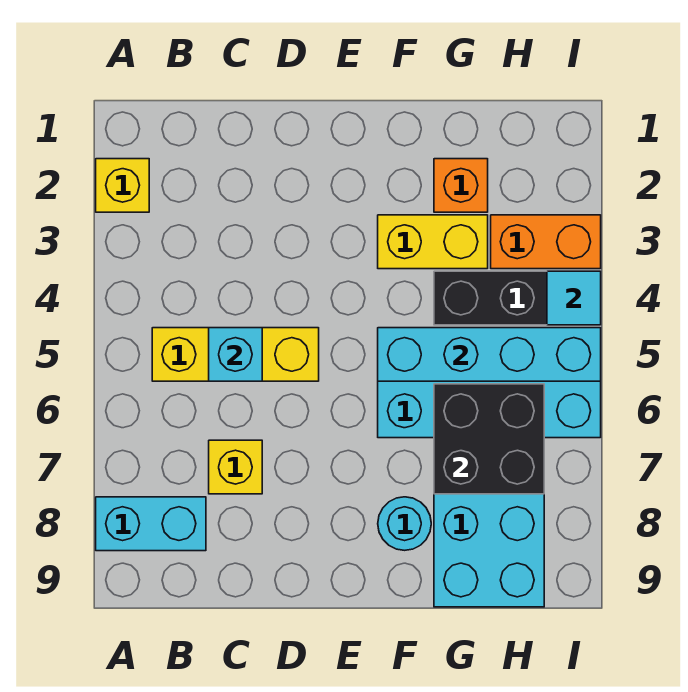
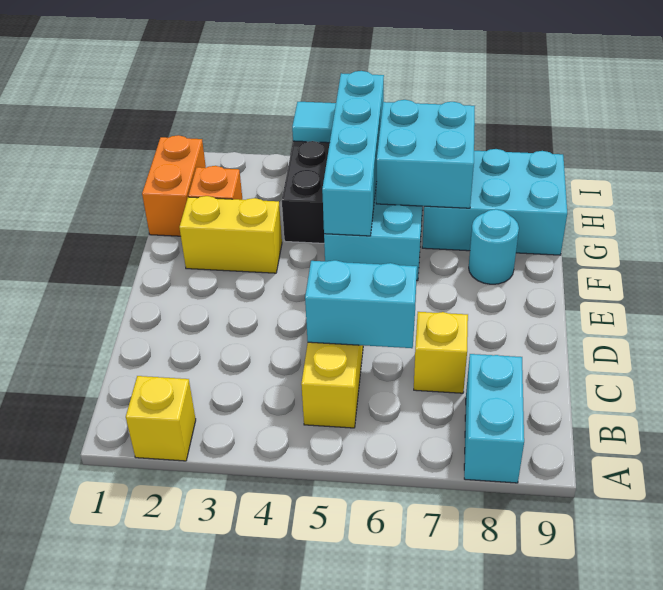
cyan brick C5 level 2 -> cyan brick C5:C6 level 2
yellow brick F3:G3 level 1 -> yellow brick F2:F3 level 1
black brick G6:H7 level 2 -> cyan brick G6:H7 level 2
orange brick H3:I3 level 1 -> orange brick G1:H1 level 1

